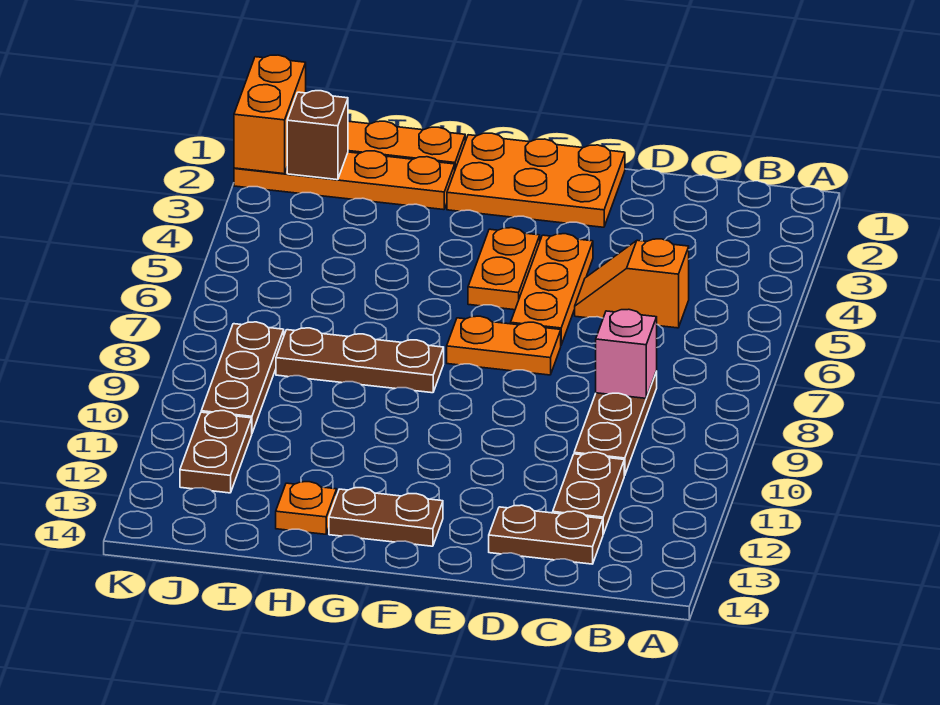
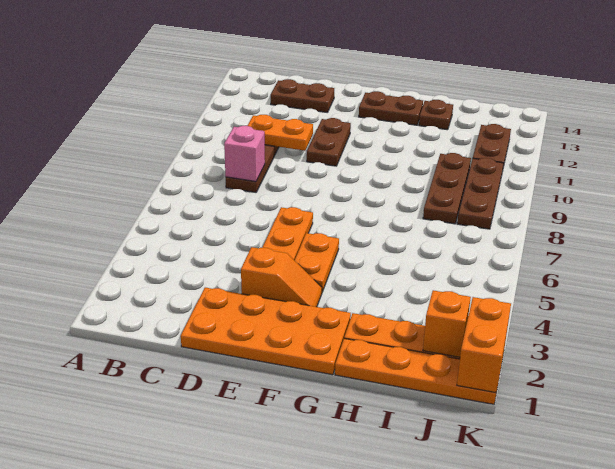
orange slope C5:D5 level 1 top C -> orange slope E3:F3 level 1 top E
brown plate C11:C12 level 1 -> brown plate E10:E11 level 1
orange plate E1:G2 level 1 -> orange plate D1:G2 level 1
orange plate E7:F7 level 1 -> orange plate C10:D10 level 2
brown plate G8:I8 level 1 -> brown plate I8:I10 level 1
orange plate H13 level 1 -> brown plate H13 level 1
brown brick J2 level 2 -> orange brick J2 level 2

